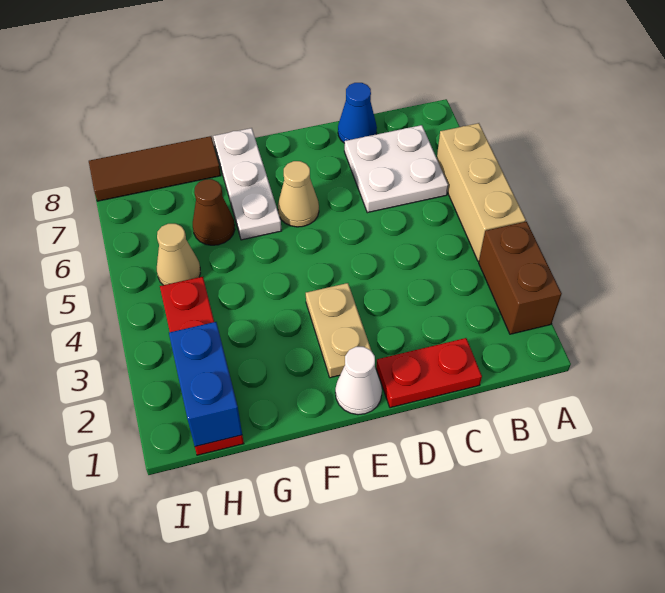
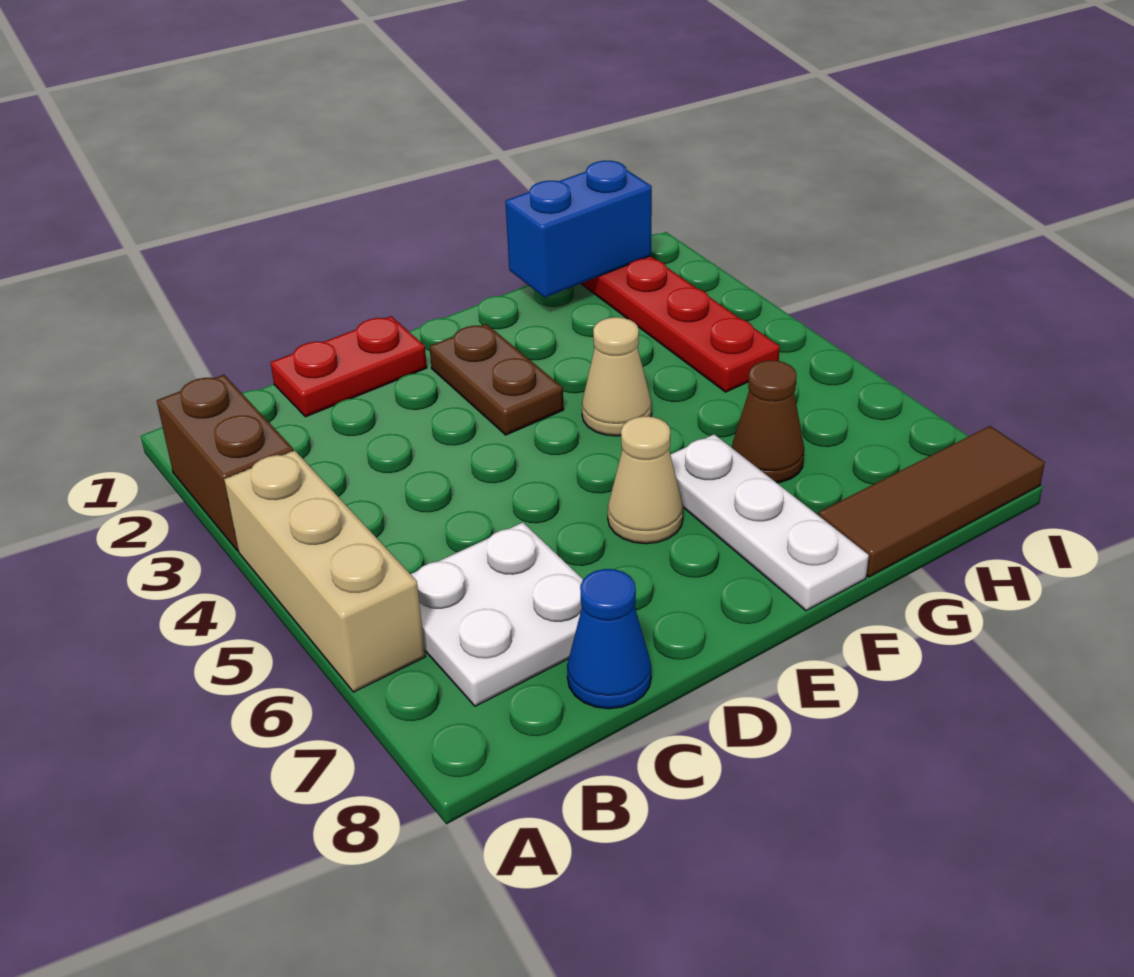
white cone E1 level 1 -> none
tan plate E2:E3 level 1 -> brown plate E2:E3 level 1
blue brick H1:H2 level 2 -> blue brick G1:H1 level 2
tan cone H5 level 1 -> tan cone F4 level 1

